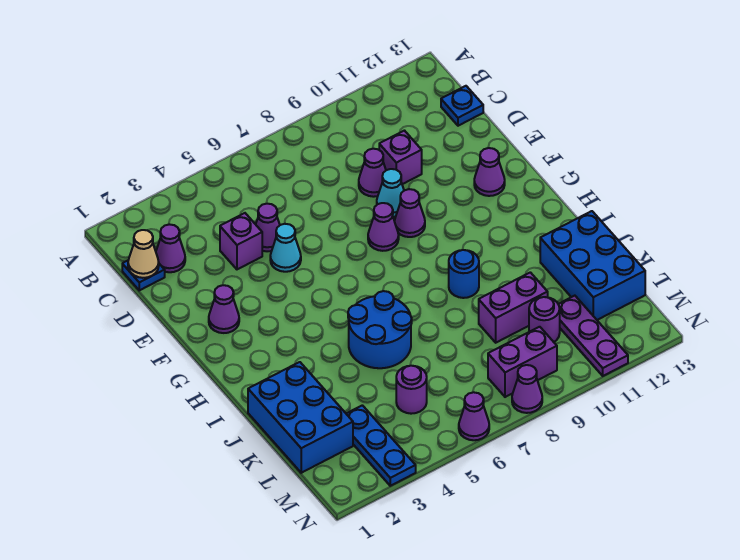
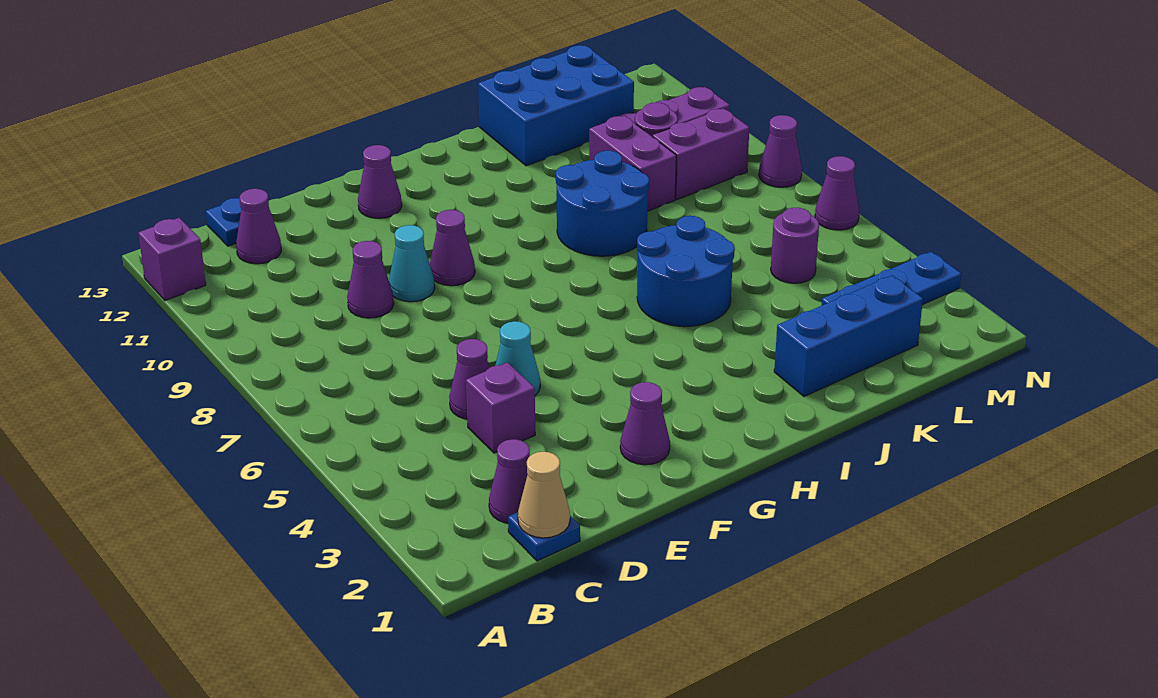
purple brick D10 level 1 -> purple brick A12 level 1
purple cone F8 level 1 -> purple cone C12 level 1
blue round brick I9 level 1 -> blue round brick I8:J9 level 1
blue brick J1:L2 level 1 -> blue brick J2:L2 level 1
purple brick M8:M9 level 1 -> purple brick L9:M9 level 1

